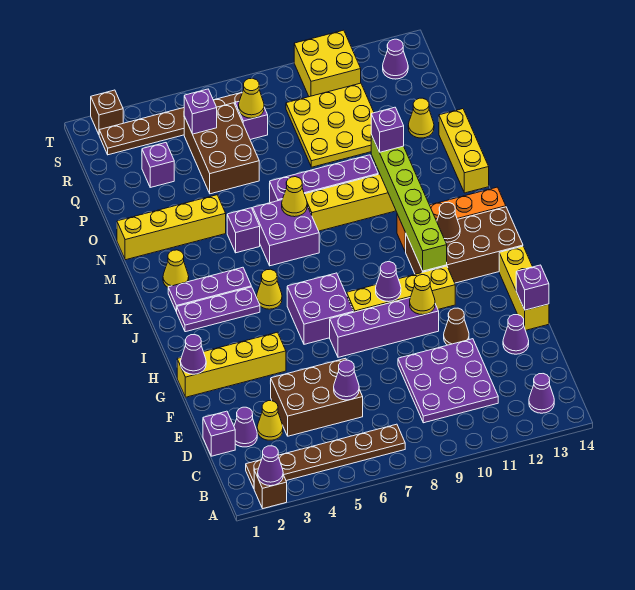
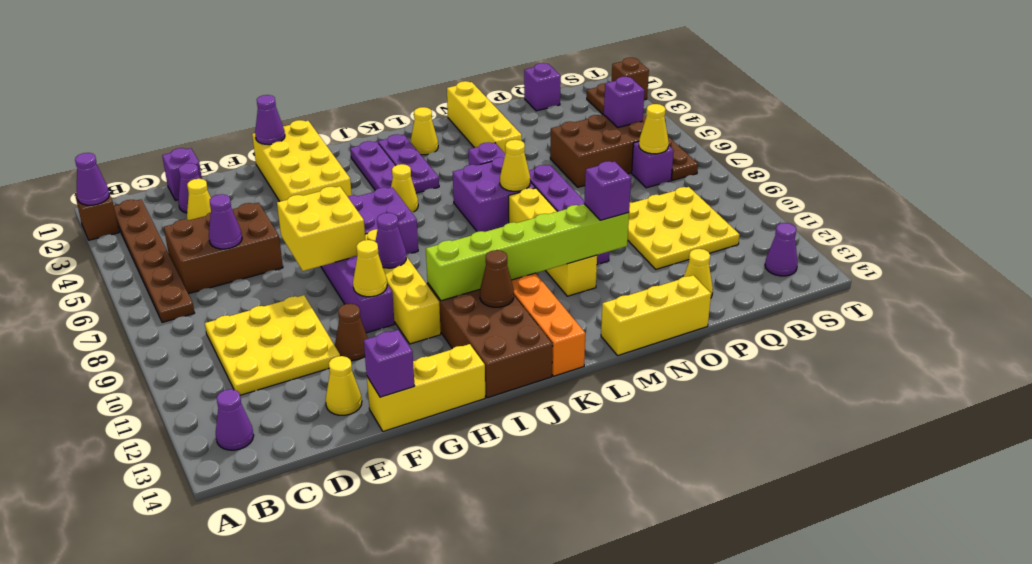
purple plate C9:E11 level 1 -> yellow plate C9:E11 level 1
brown brick D4:E6 level 1 -> brown brick C5:E6 level 1
purple cone E13 level 1 -> yellow cone E13 level 1
yellow brick G1:G4 level 1 -> yellow brick G1:H4 level 1
purple brick Q3 level 1 -> purple brick Q1 level 1
yellow brick S10:T11 level 1 -> yellow brick F7:G8 level 2

